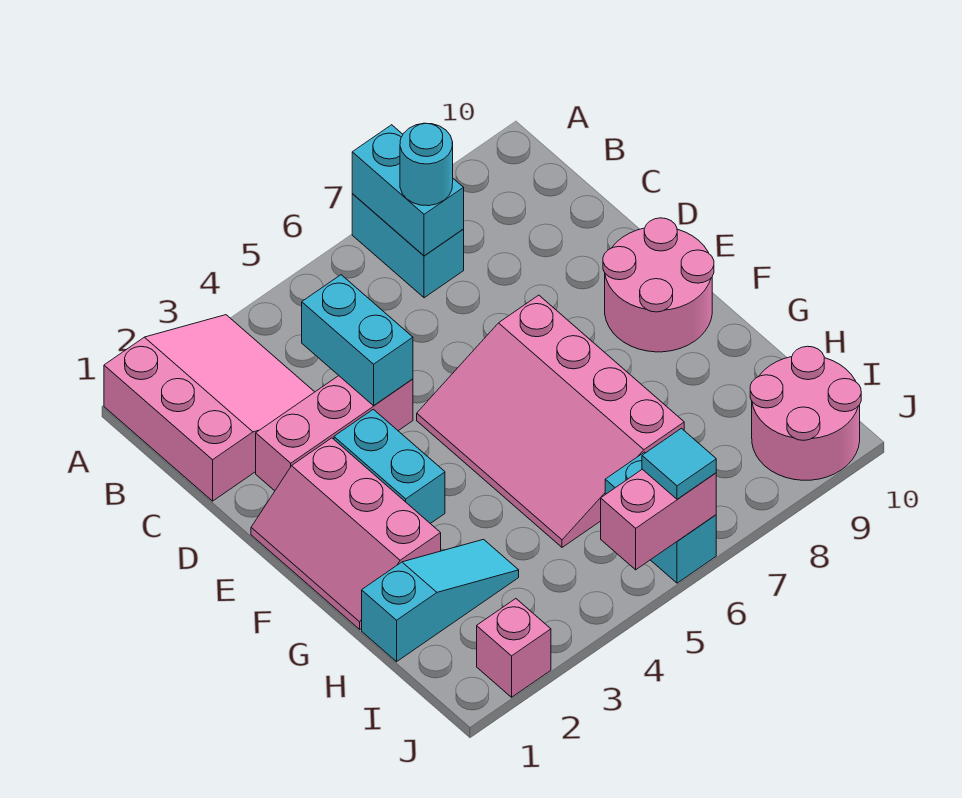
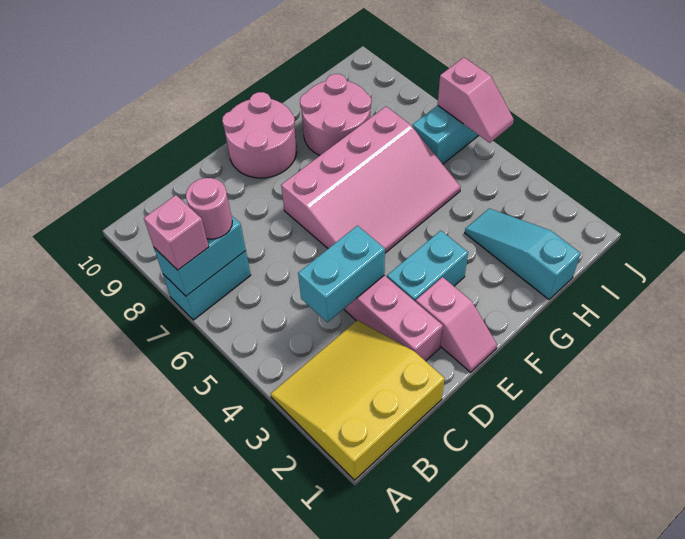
pink slope A1:C3 level 1 top 1 -> yellow slope A1:C3 level 1 top 1
cyan round brick B7 level 3 -> pink round brick B7 level 3
pink slope E1:G2 level 1 top 2 -> pink slope E1:E2 level 1 top 2
pink round brick I9:J10 level 1 -> pink round brick G8:H9 level 1
pink brick J2 level 1 -> pink brick A7 level 3
pink brick J5:J6 level 2 -> pink slope J5:J6 level 2 top 6
cyan tile J6 level 3 -> none

